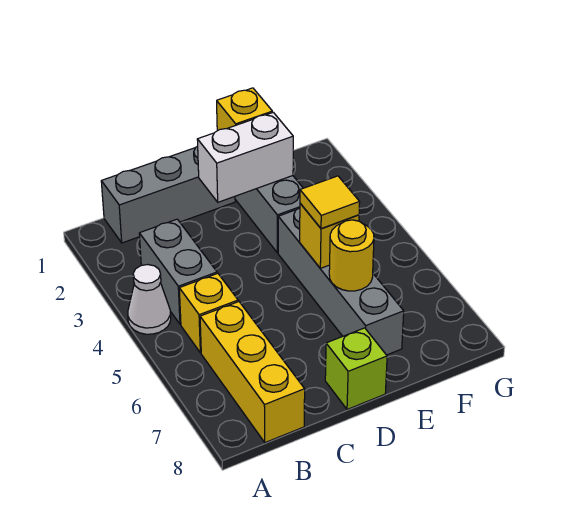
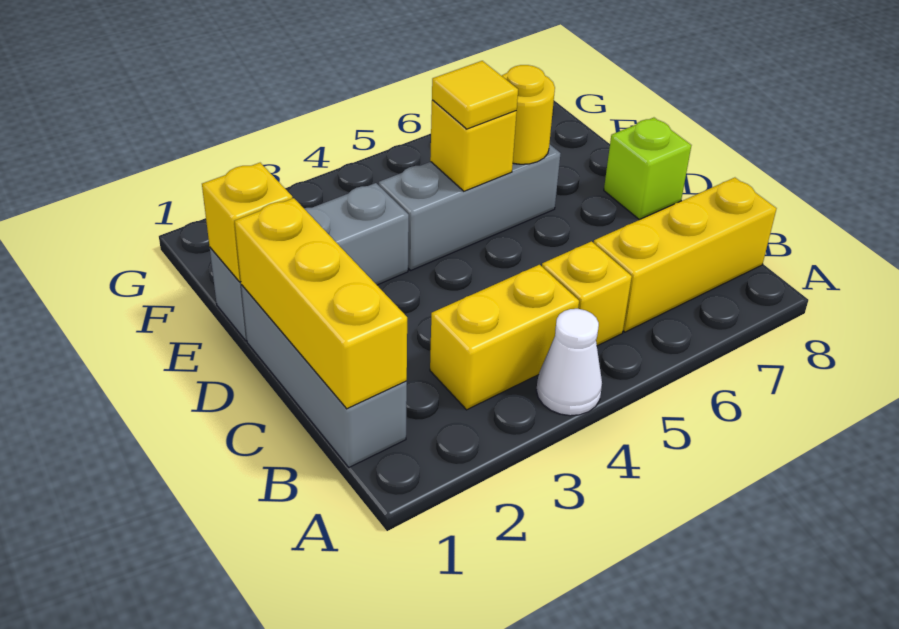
none -> yellow brick B1:D1 level 2
grey brick B3:B4 level 1 -> yellow brick B3:B4 level 1
white brick D2:E2 level 2 -> none
grey brick E4:E7 level 1 -> grey brick E4:E6 level 1

